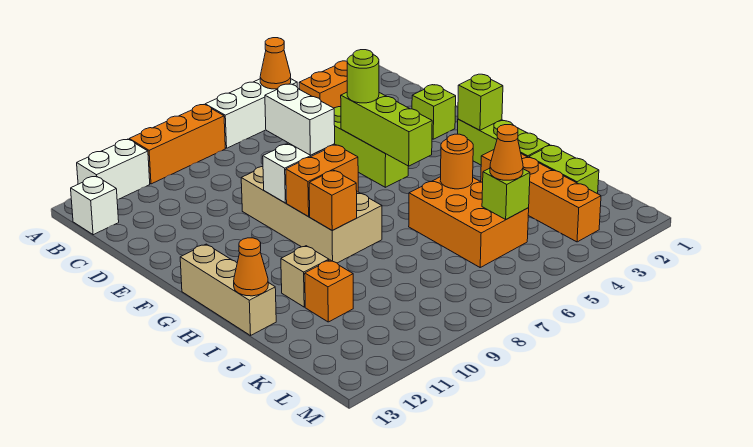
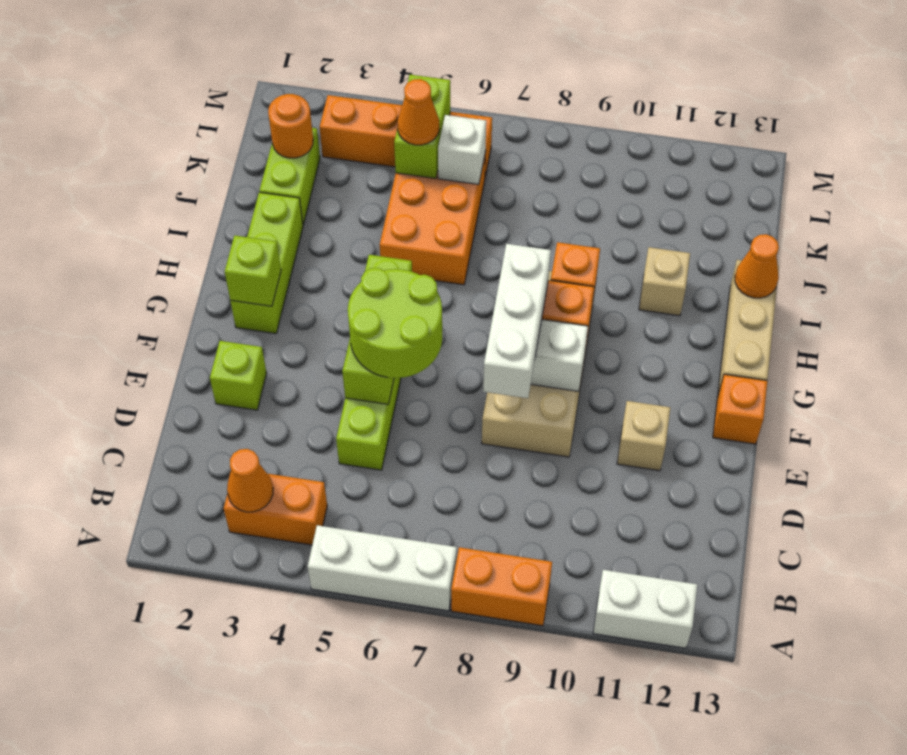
orange cone A5 level 2 -> orange cone B3 level 2
orange brick A8:A10 level 1 -> orange brick A8:A9 level 1
white brick B13 level 1 -> white brick K6 level 2
lime round brick E5 level 3 -> lime round brick E5:F6 level 3
white brick E8:F8 level 3 -> white brick E8:G8 level 3
none -> tan brick E11 level 1
orange brick I3:L3 level 1 -> orange brick L3:L6 level 1
orange round brick I5 level 2 -> orange round brick K2 level 2
orange brick J11 level 1 -> orange brick F13 level 1
lime brick K5 level 2 -> lime brick K5:L5 level 2

